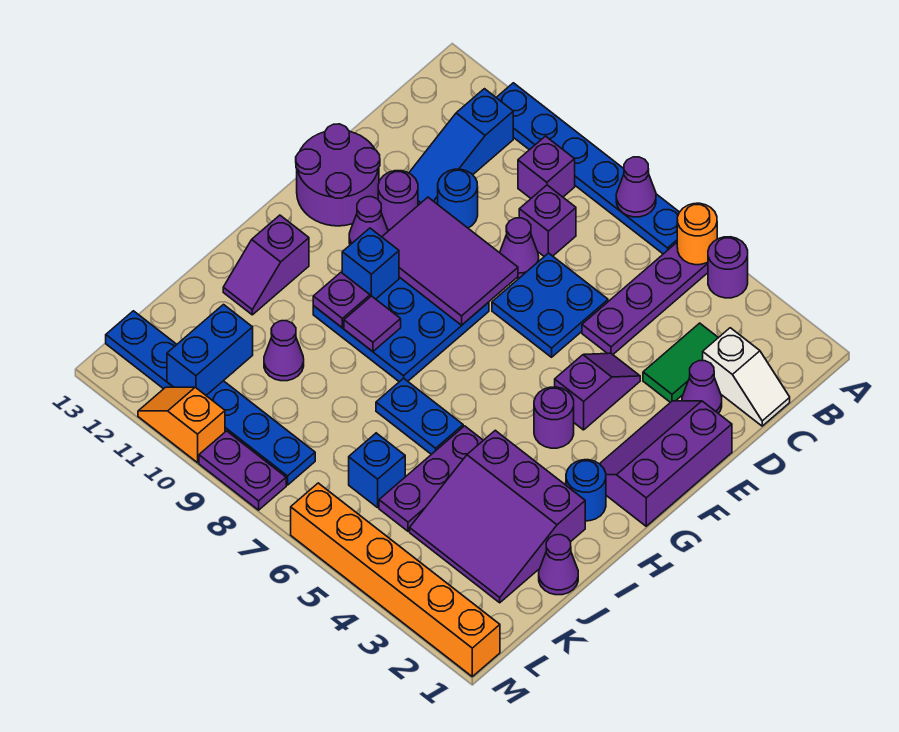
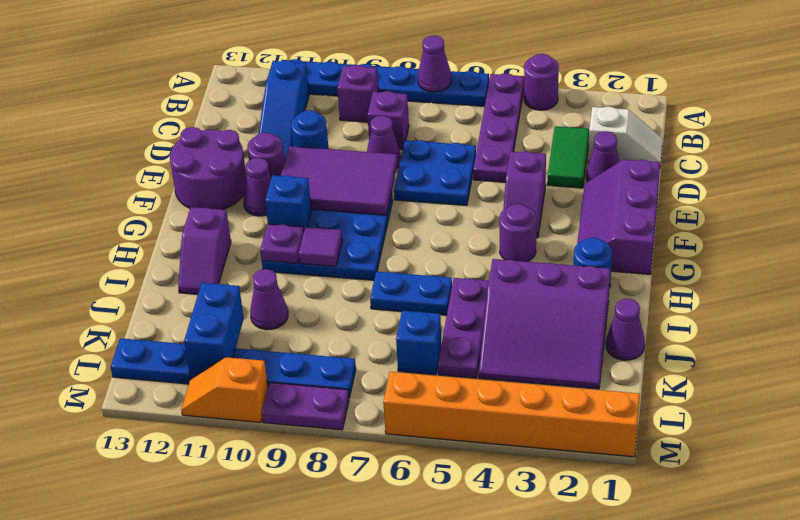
orange round brick A5 level 2 -> none
purple slope E4:F4 level 1 top F -> purple slope E4:F4 level 1 top E

